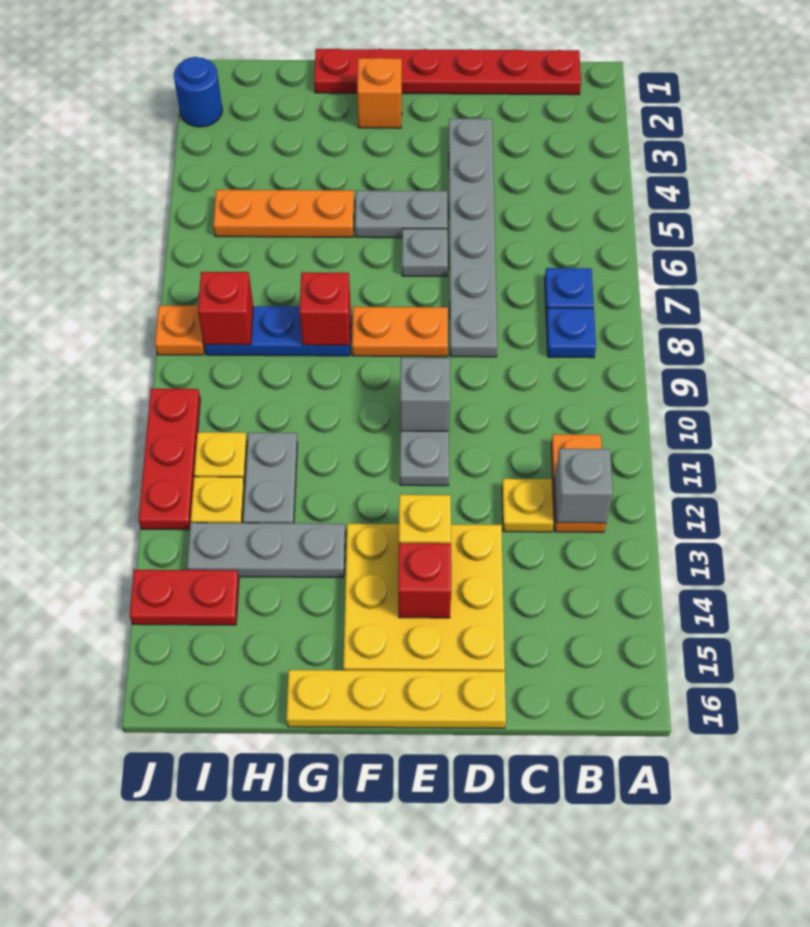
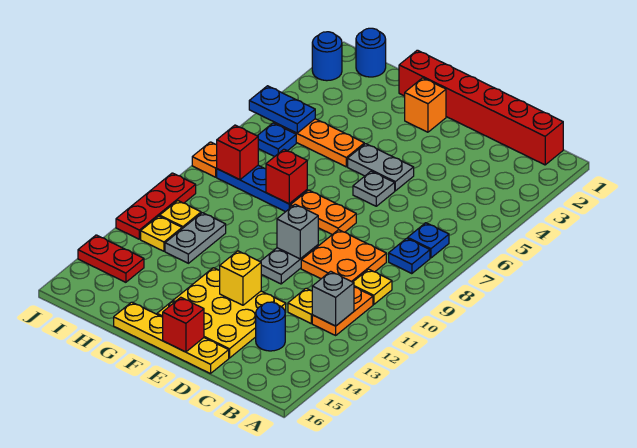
red plate B1:G1 level 1 -> red brick B1:G1 level 1
none -> yellow plate B10 level 1
none -> orange plate C9:D10 level 1
none -> blue round brick C14 level 1
grey plate D3:D8 level 1 -> none
red brick E14 level 2 -> red brick E16 level 2
grey plate G13:I13 level 1 -> none
none -> blue round brick I1 level 1
none -> blue plate I5:J5 level 2
none -> blue plate I6 level 1

